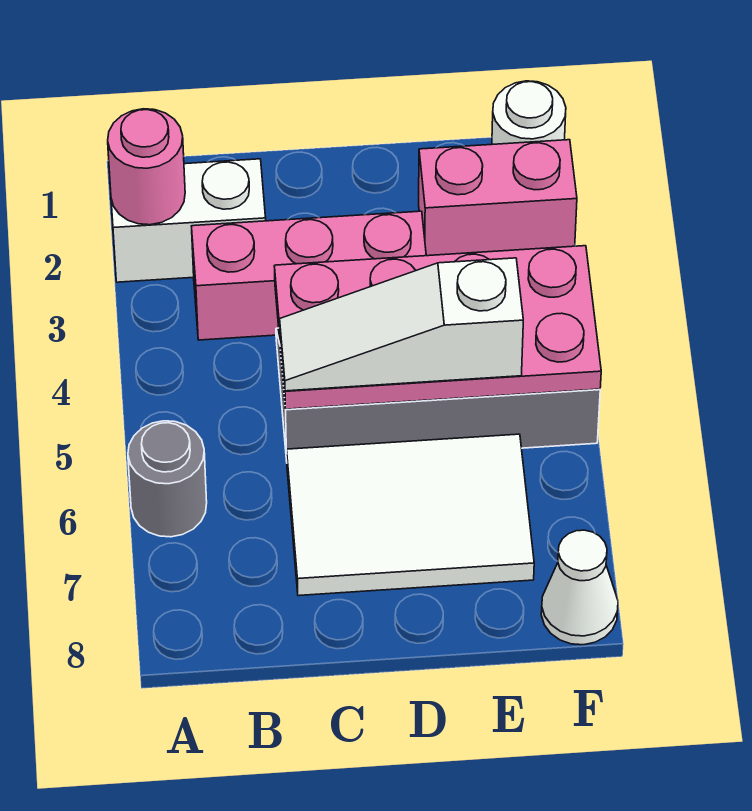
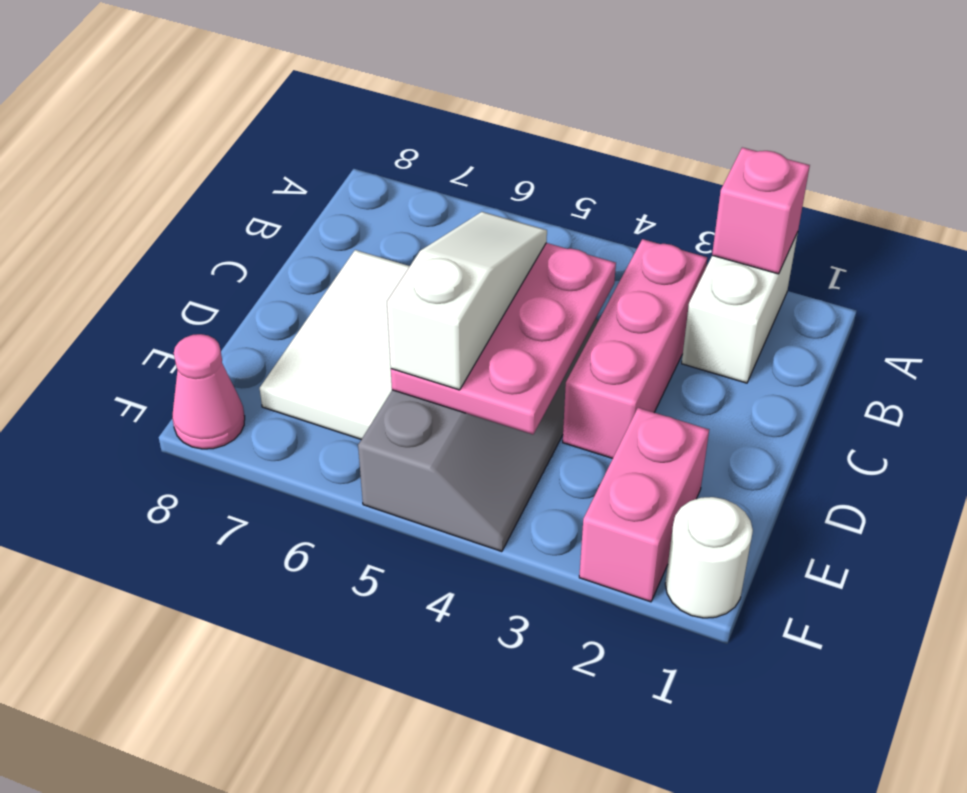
pink round brick A2 level 2 -> pink brick A2 level 2
grey round brick A6 level 1 -> none
pink plate C4:F5 level 2 -> pink plate C4:E5 level 2
white cone F8 level 1 -> pink cone F8 level 1

